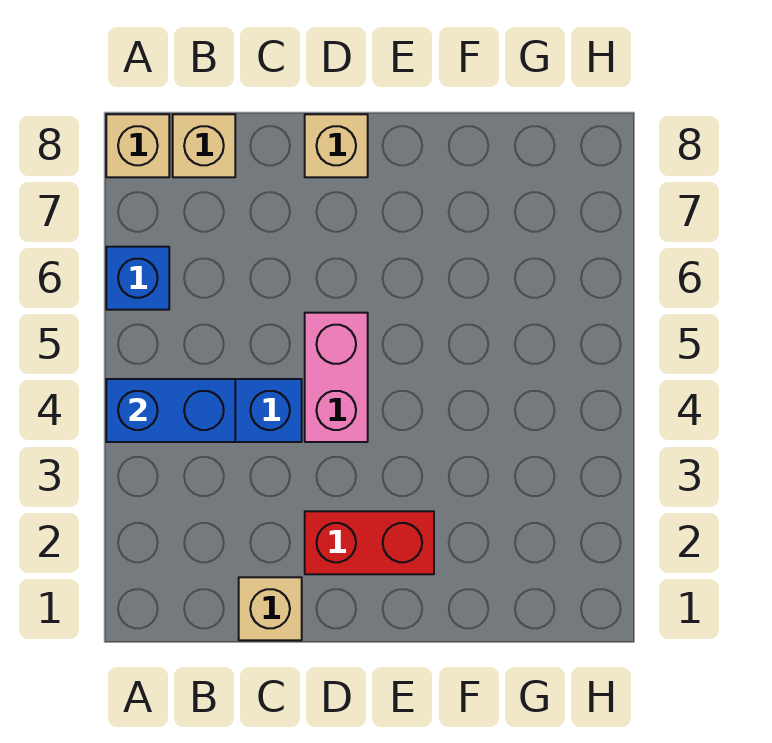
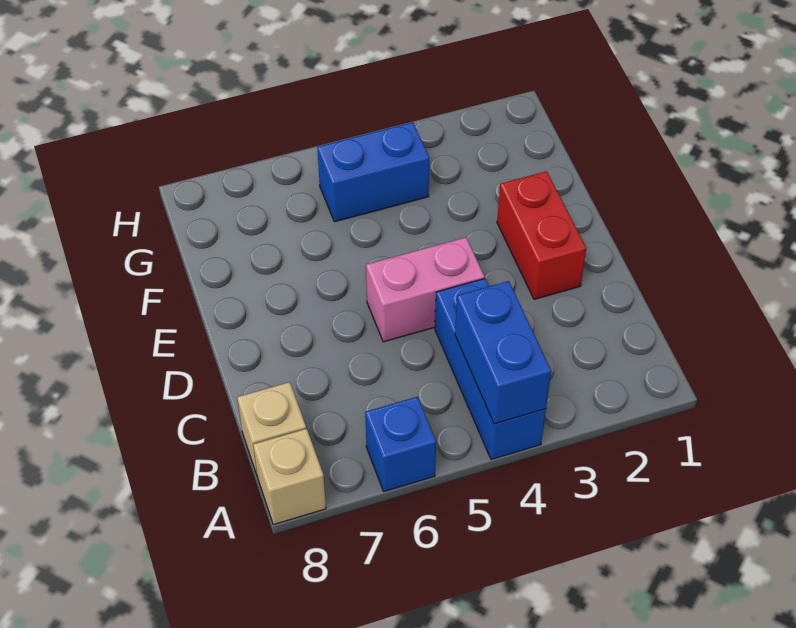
tan brick C1 level 1 -> none
tan brick D8 level 1 -> none
none -> blue brick G4:G5 level 1

